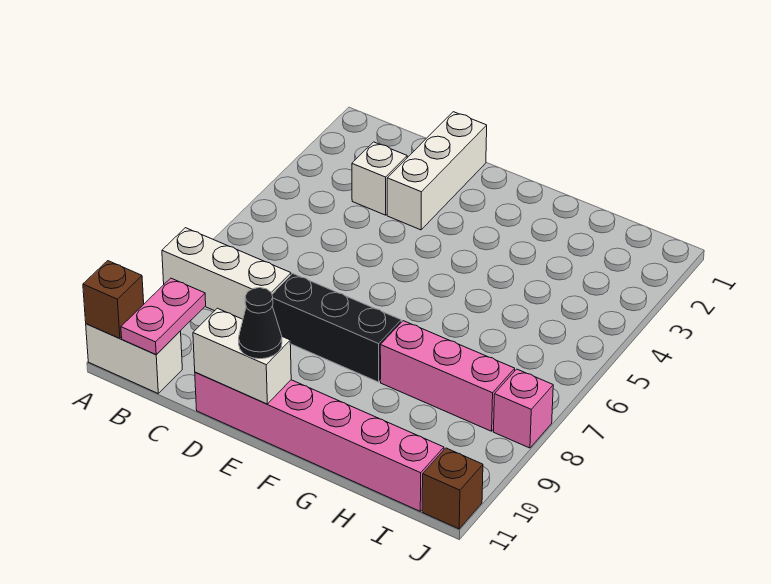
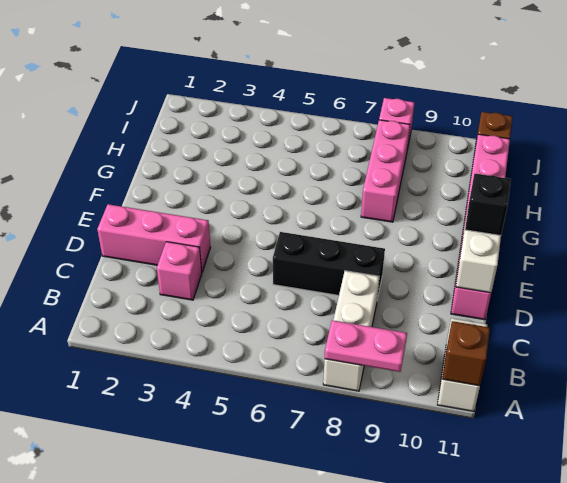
pink plate B10:B11 level 2 -> pink plate A8:A9 level 2
white brick C3 level 1 -> pink brick C3 level 1
white brick D1:D3 level 1 -> pink brick D1:D3 level 1
black brick D8:F8 level 1 -> black brick D6:D8 level 1
black cone E11 level 3 -> black brick E11 level 3

